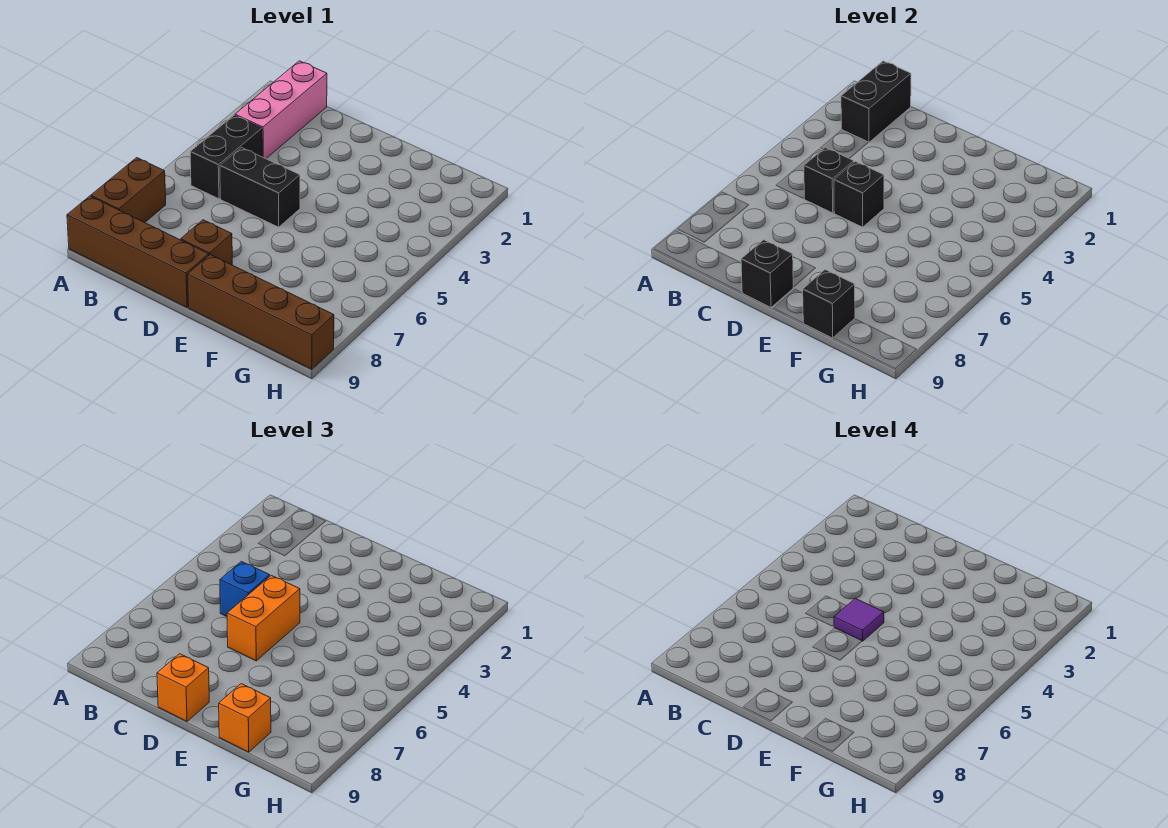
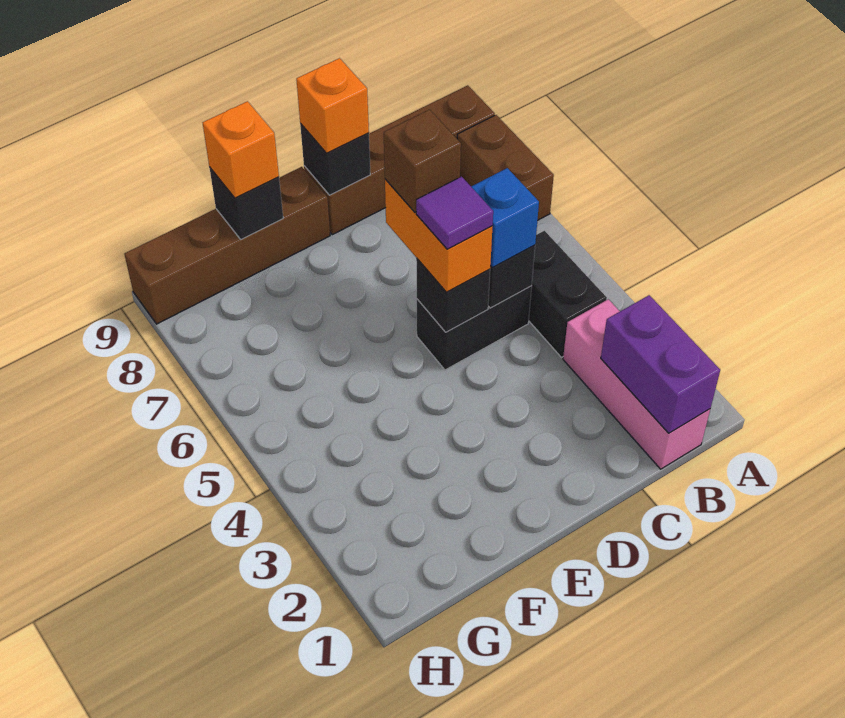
black brick B1:B2 level 2 -> purple brick B1:B2 level 2
brown brick D8 level 1 -> brown brick D6 level 4

